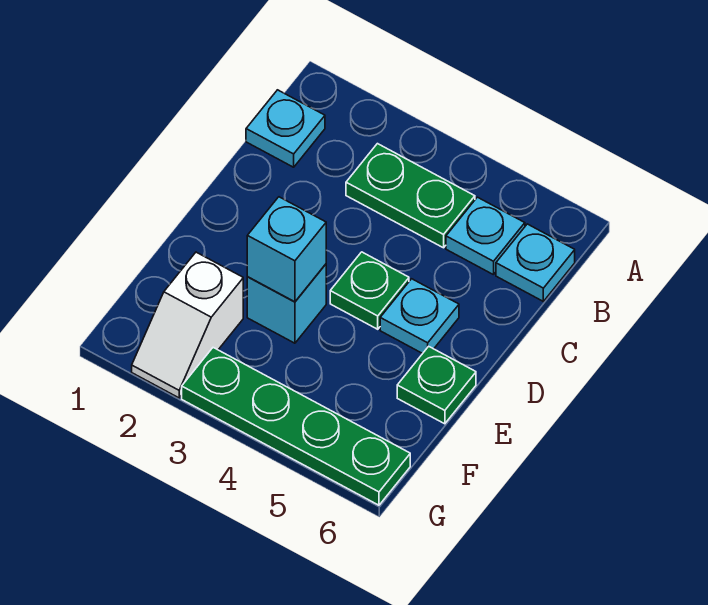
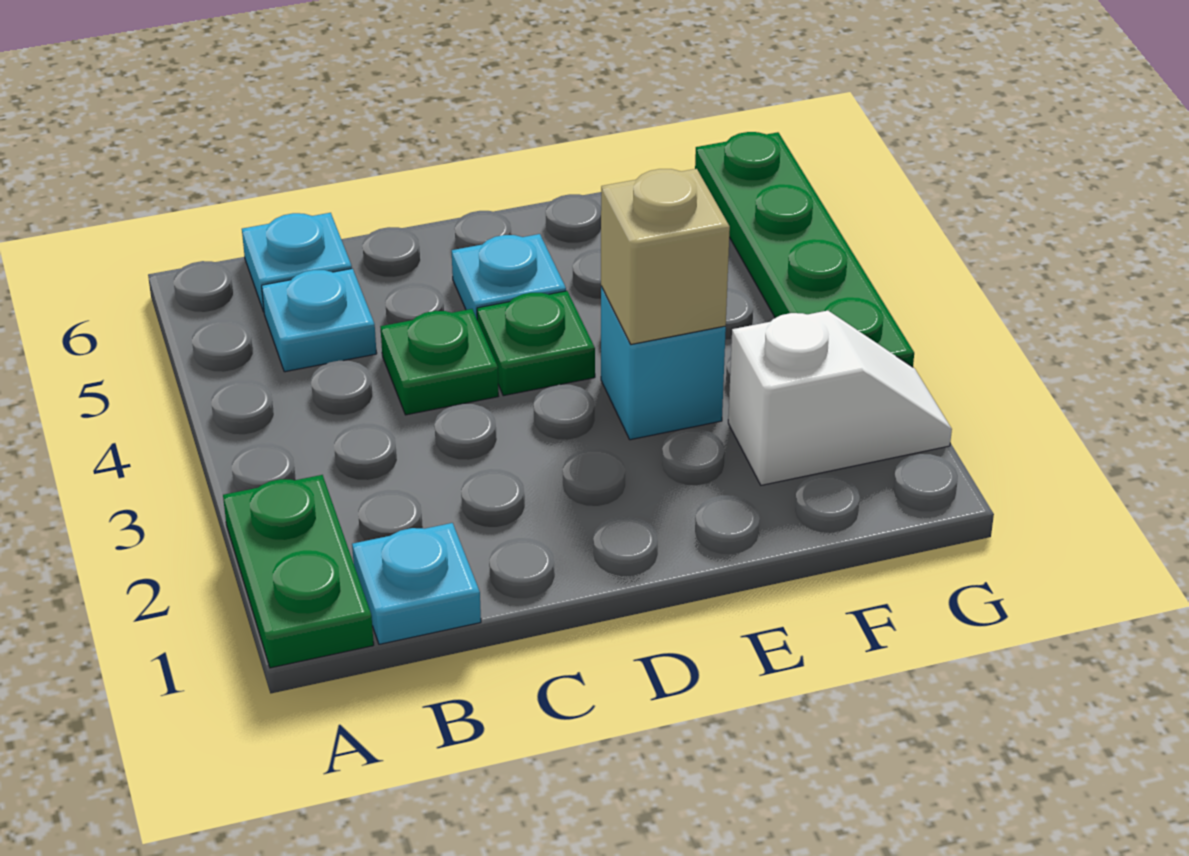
green plate B3:B4 level 1 -> green plate A1:A2 level 1
cyan brick E3 level 2 -> tan brick E3 level 2
green plate E6 level 1 -> green plate C4 level 1

